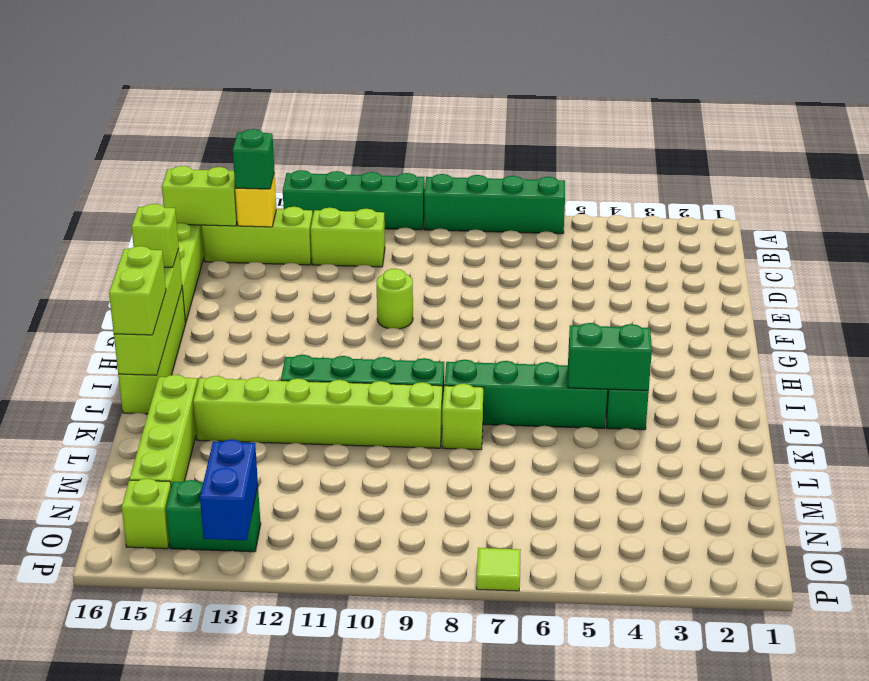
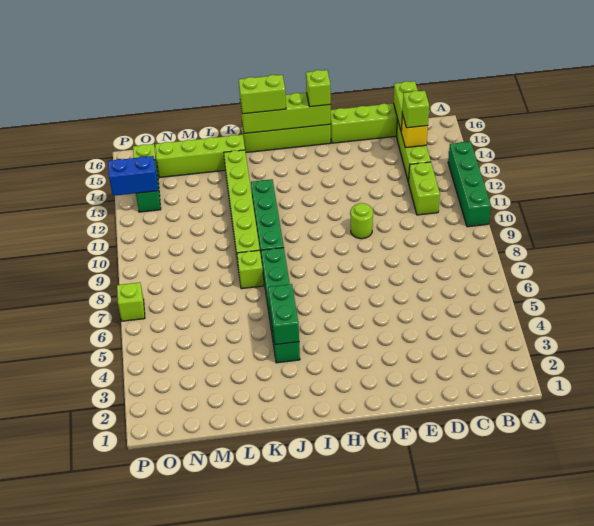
green brick A6:A9 level 1 -> none
green brick C14 level 3 -> lime brick C14 level 3
lime tile P7 level 1 -> lime brick P7 level 1

